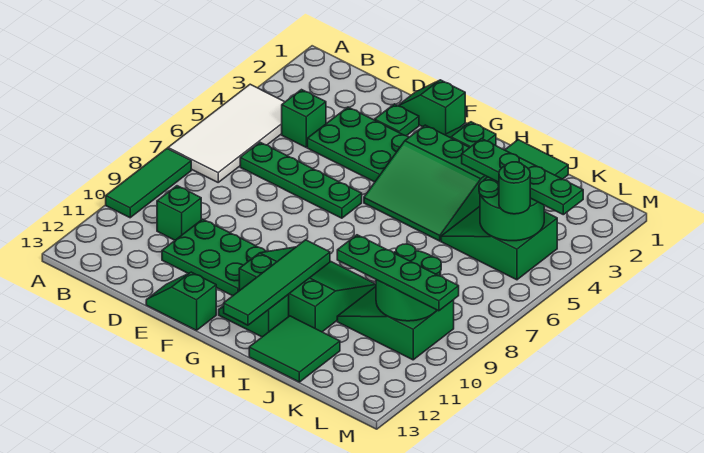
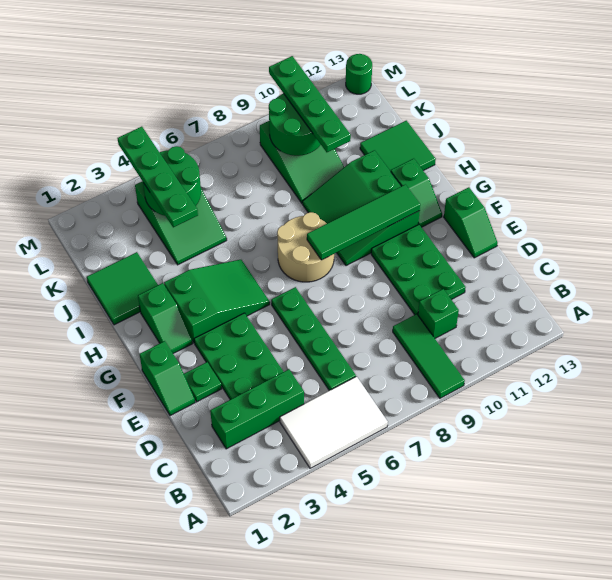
white tile A4:B7 level 1 -> white tile A4:B6 level 1
green tile A8:A10 level 1 -> green tile A9:C9 level 1
green brick C4 level 1 -> green brick C2:C4 level 1
green slope G3:I5 level 1 top 3 -> green slope G3:H5 level 1 top 3
none -> tan round brick G7:H8 level 1
green tile H10:H13 level 2 -> green tile G8:G11 level 2
green round brick L5 level 3 -> green round brick M13 level 1

